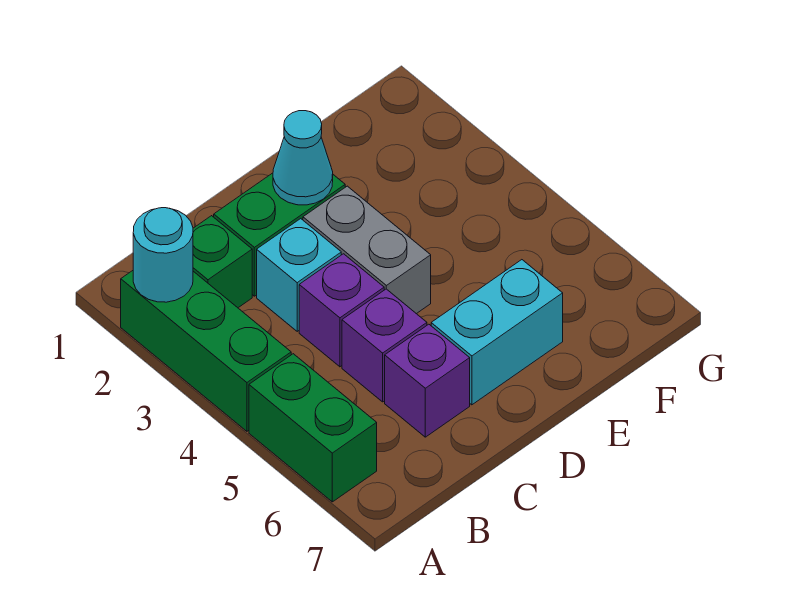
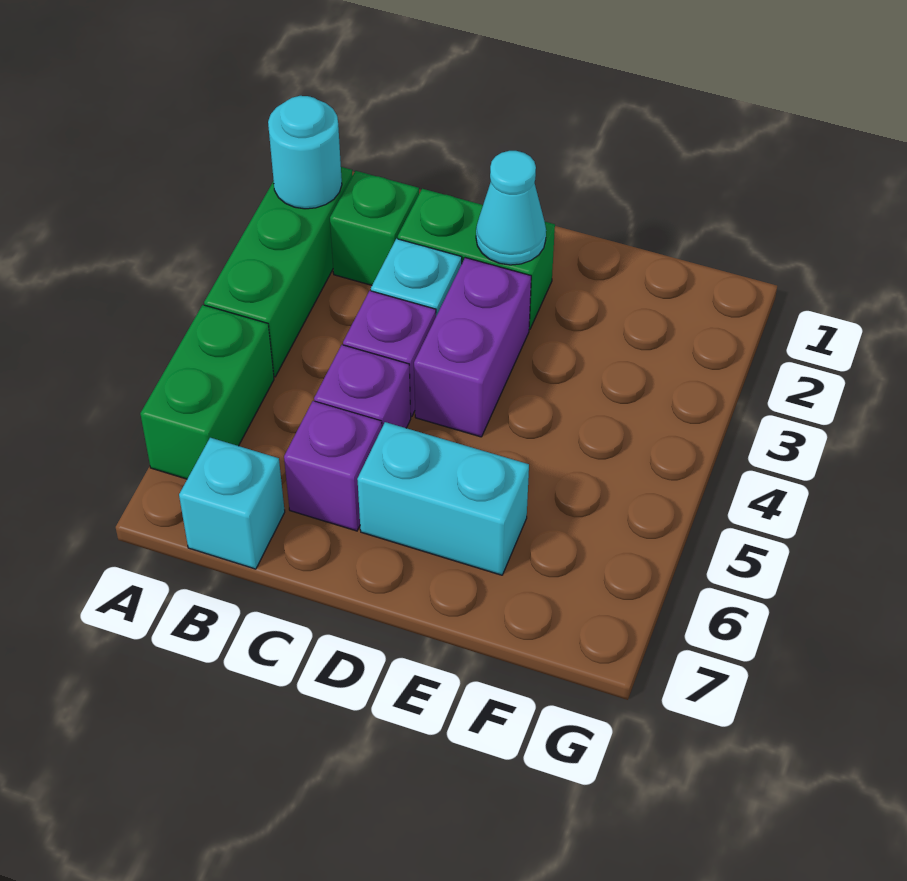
none -> cyan brick B7 level 1
grey brick D3:D4 level 1 -> purple brick D3:D4 level 1

